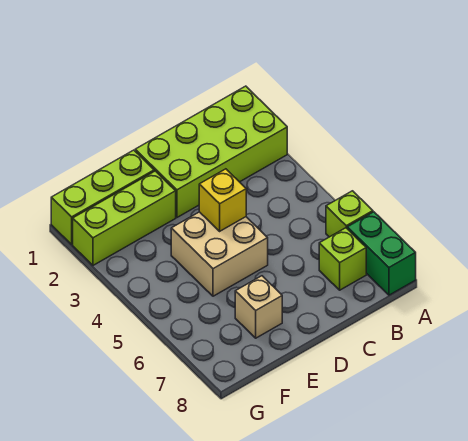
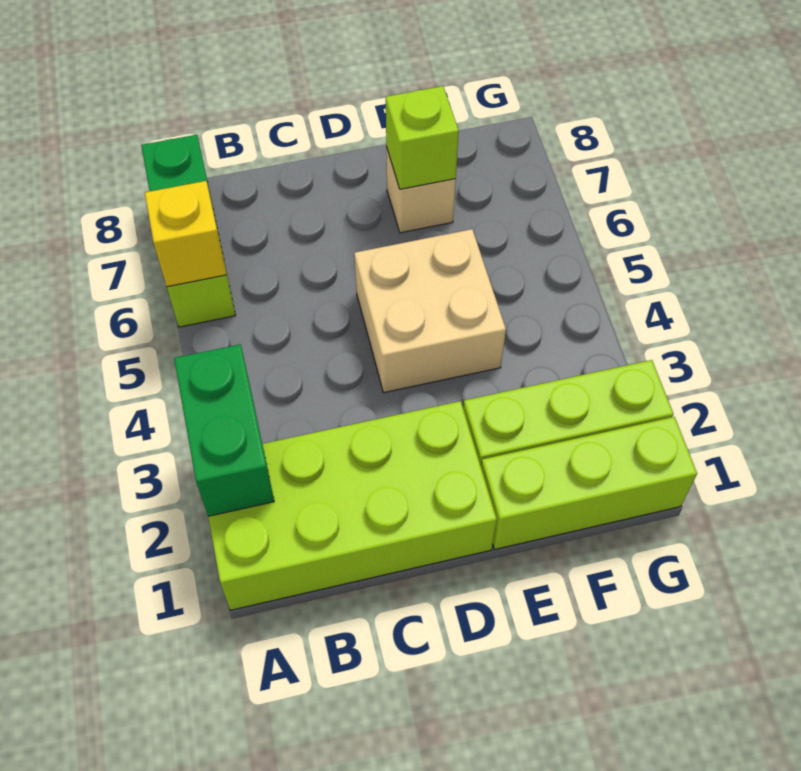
none -> green brick A2:A3 level 2
lime brick B7 level 1 -> lime brick E7 level 2
yellow brick D4 level 2 -> yellow brick A6 level 2

